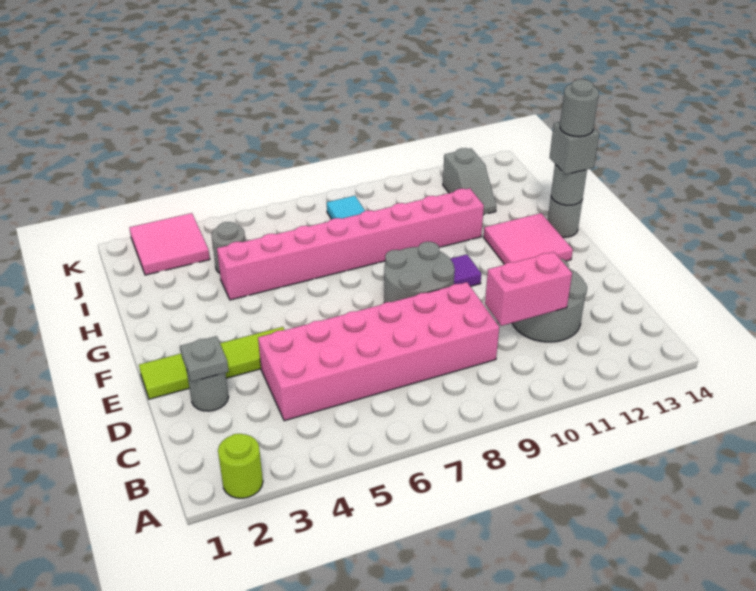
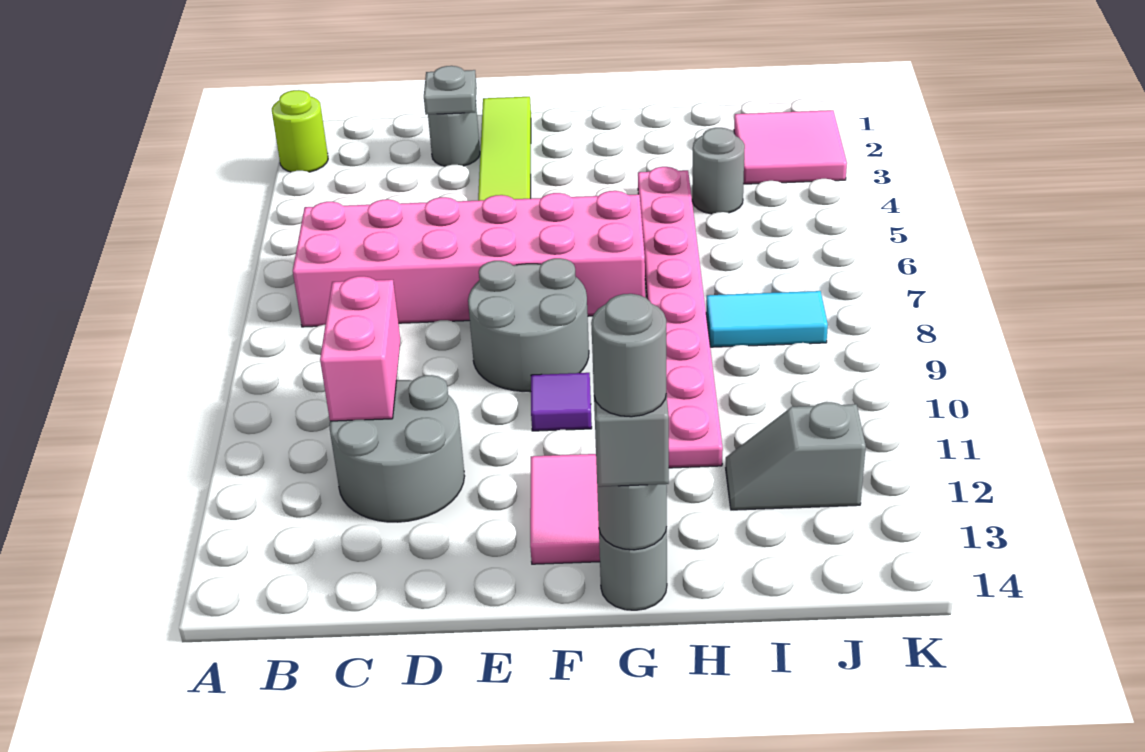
pink brick C4:D9 level 1 -> pink brick B6:G7 level 1
pink brick H4:H11 level 1 -> pink plate H4:H11 level 1

